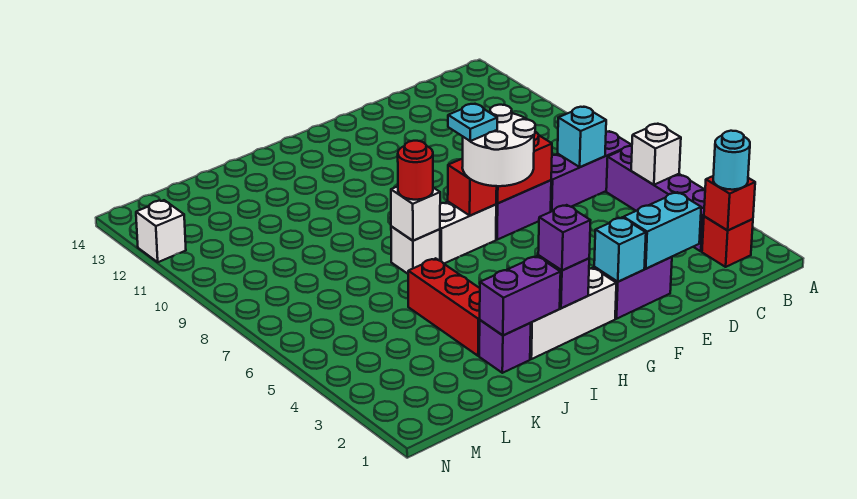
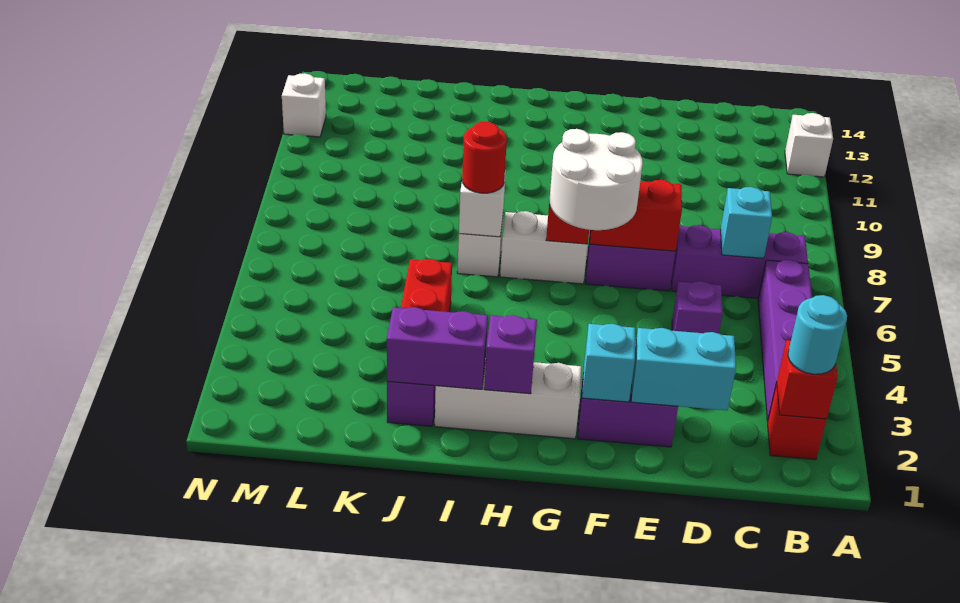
white brick B5 level 2 -> white brick A12 level 1
cyan plate G7 level 4 -> none
purple brick H2 level 3 -> purple brick D5 level 1

